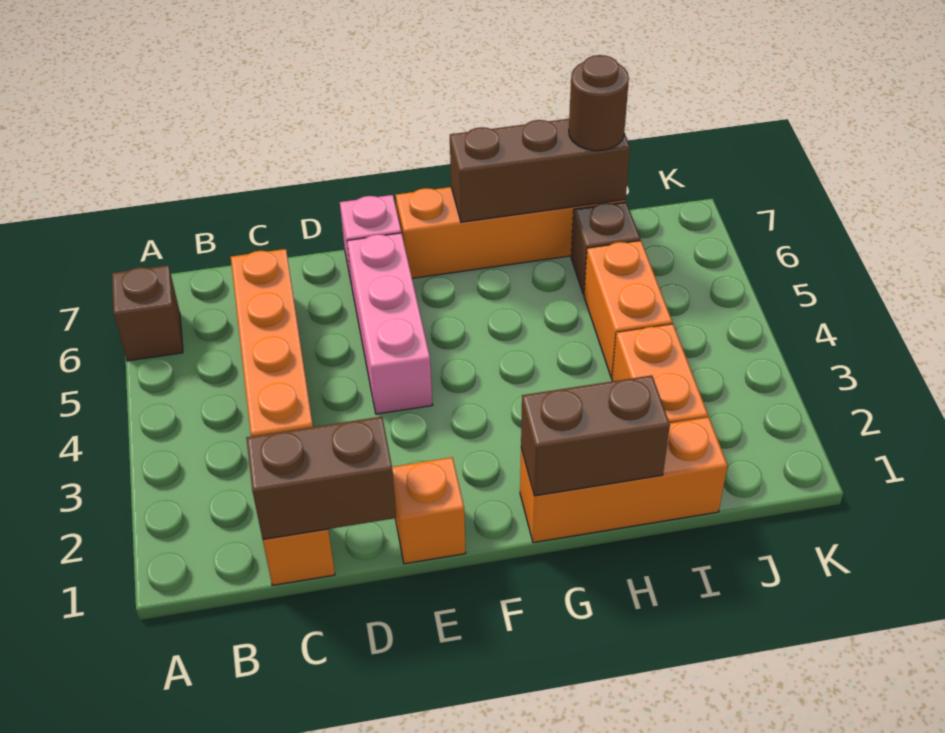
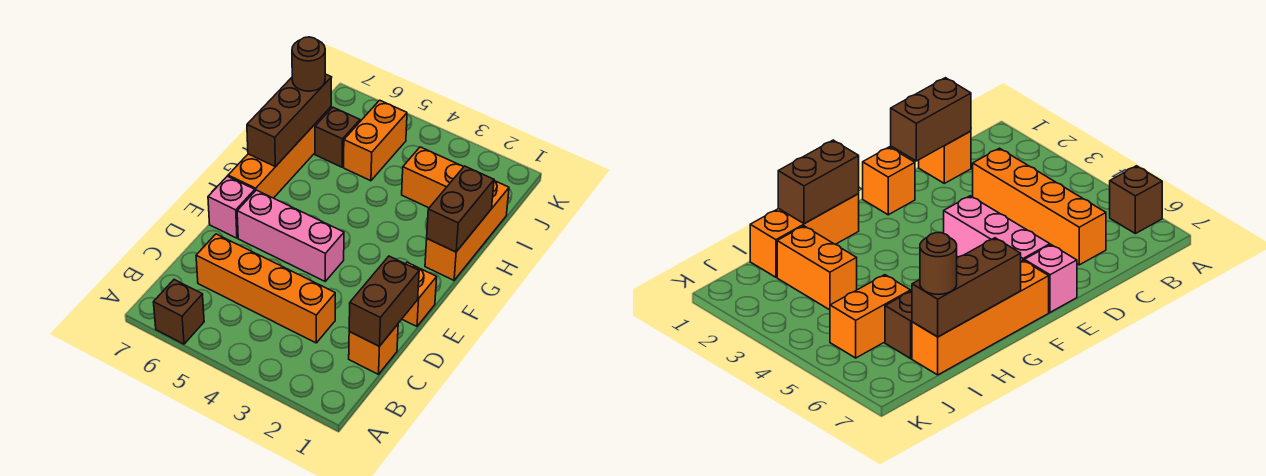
orange brick I4:I5 level 1 -> orange brick I5:J5 level 1

